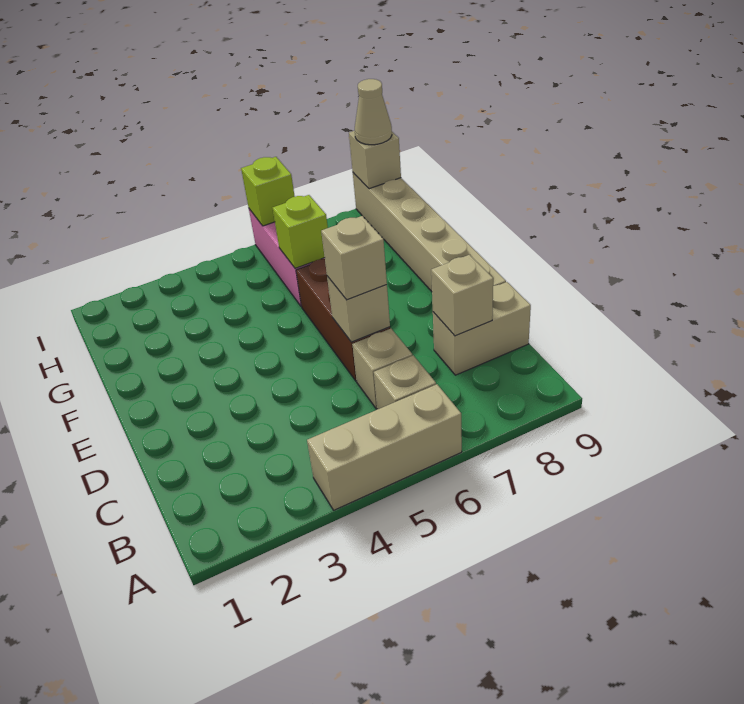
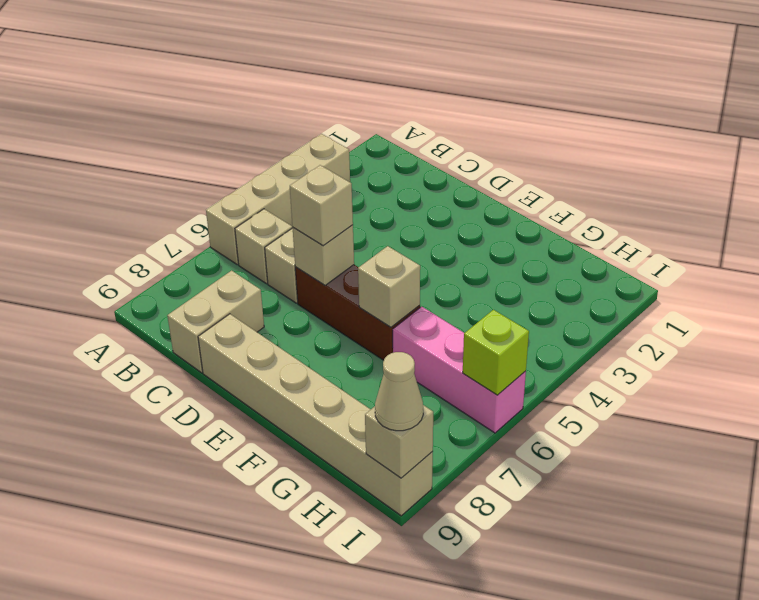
tan brick A4:A6 level 1 -> tan brick A3:A6 level 1
tan brick C8 level 2 -> tan brick F6 level 2
lime brick G6 level 2 -> none

